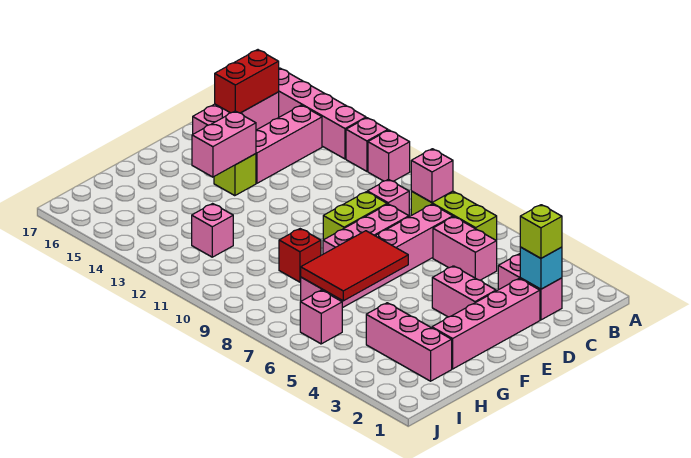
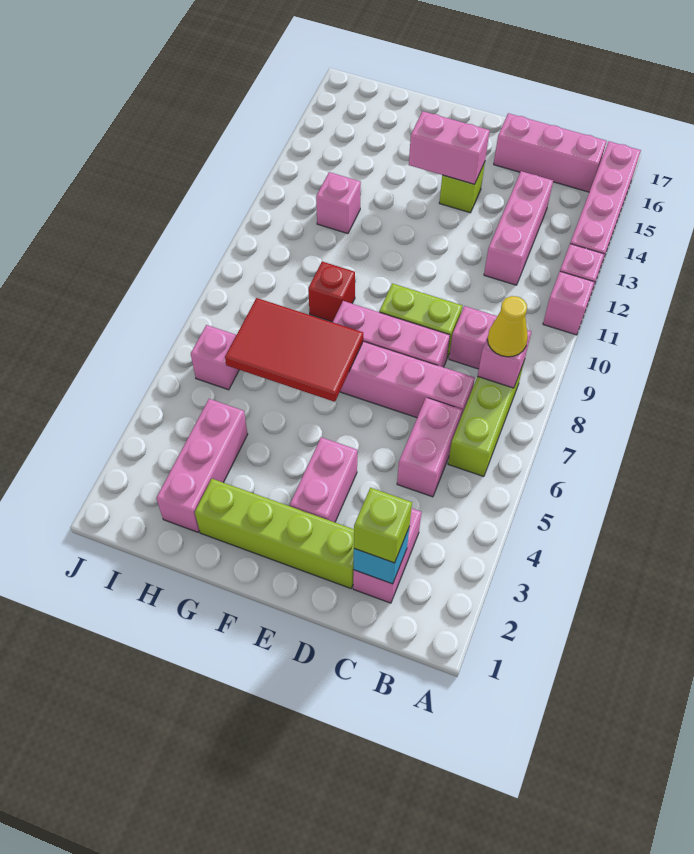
none -> yellow cone B8 level 3
pink brick B14:D14 level 1 -> pink brick C12:C14 level 1
red brick B16:C16 level 2 -> none
pink brick D2:G2 level 1 -> lime brick D2:G2 level 1

